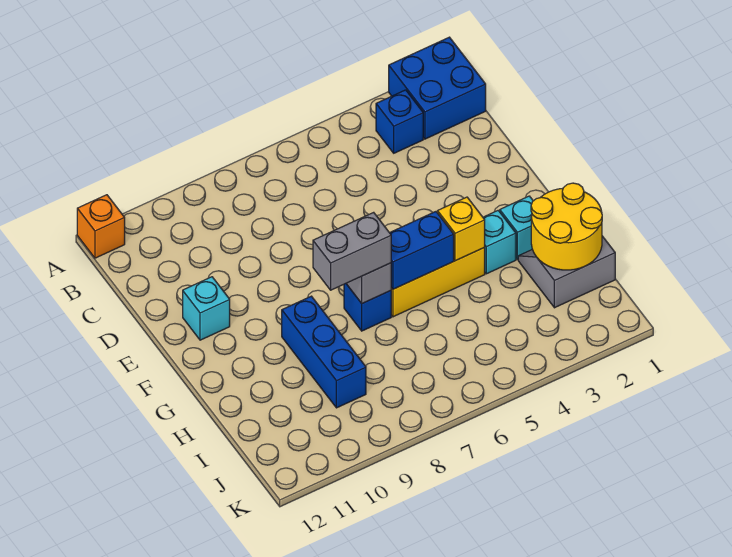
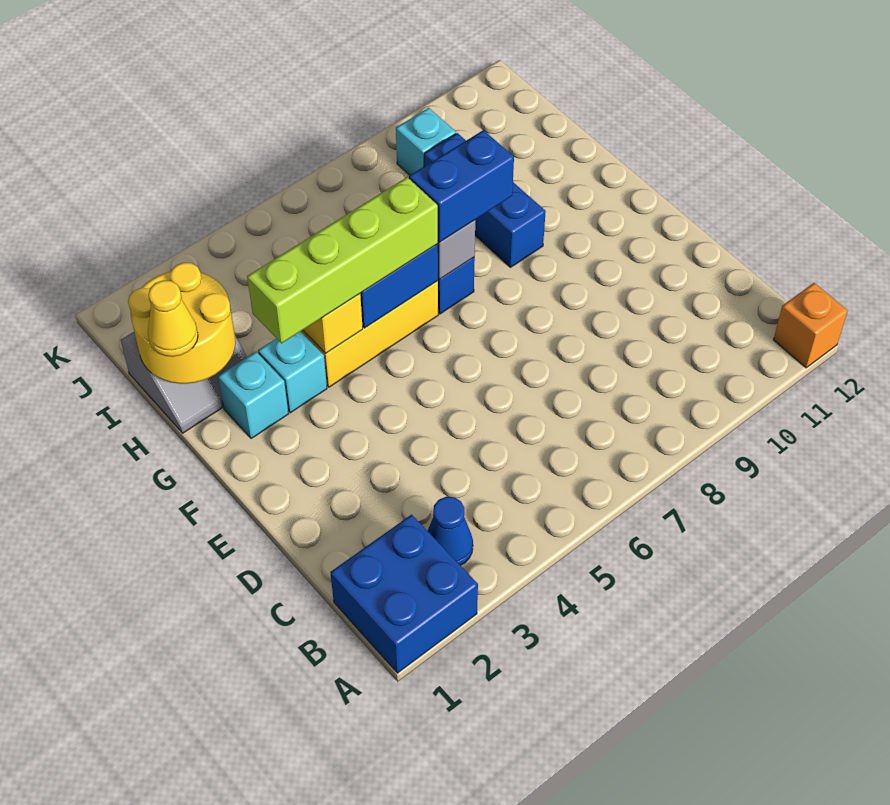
blue brick B3 level 1 -> blue cone B3 level 1
cyan brick E11 level 1 -> cyan brick J9 level 1
none -> lime brick G3:G6 level 3
grey brick G7:G8 level 3 -> blue brick G7:G8 level 3
none -> yellow cone H1 level 3

